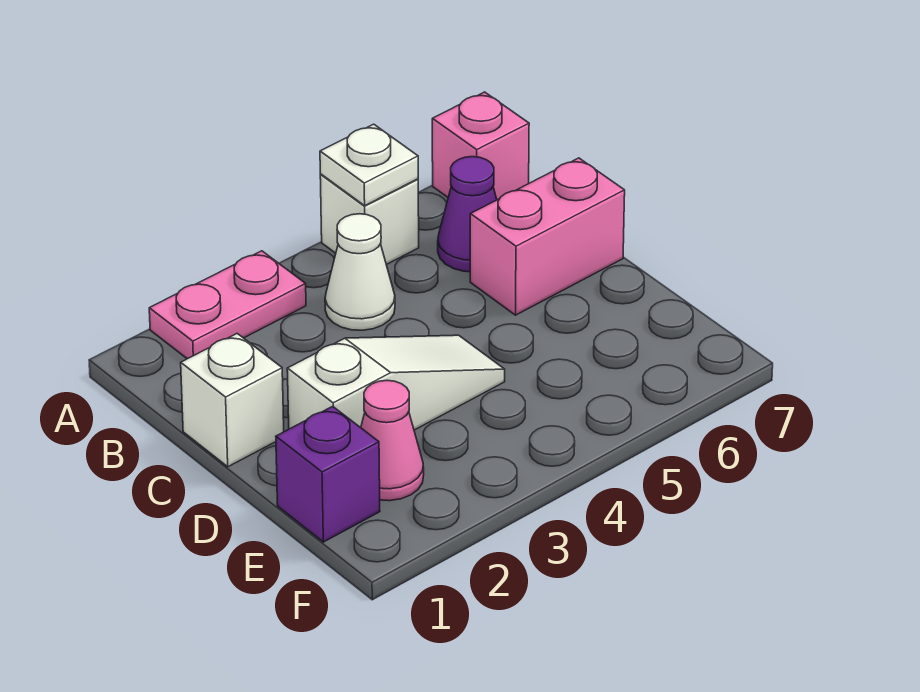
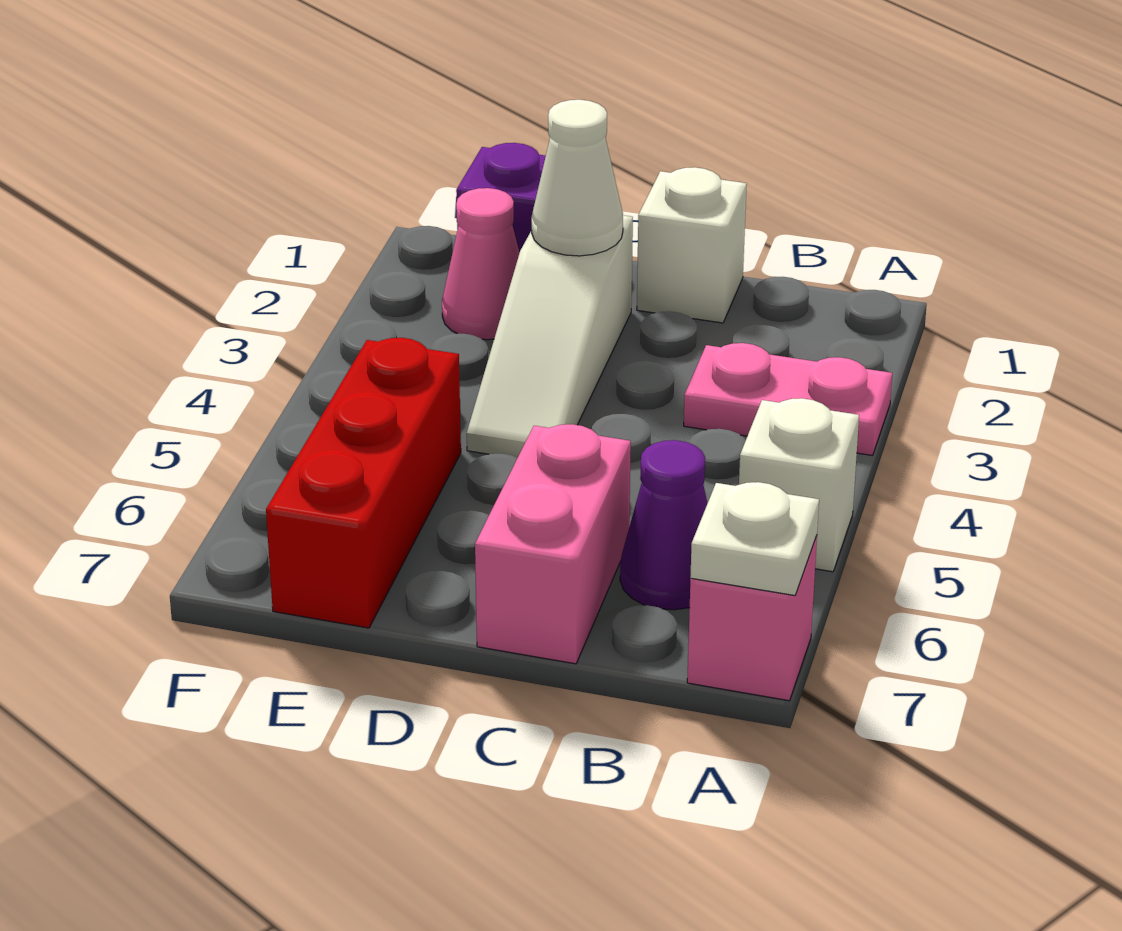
pink plate A2:A3 level 1 -> pink plate A3:B3 level 1
white plate A5 level 2 -> white plate A7 level 2
white cone B4 level 1 -> white cone D2 level 2
none -> red brick E5:E7 level 1

